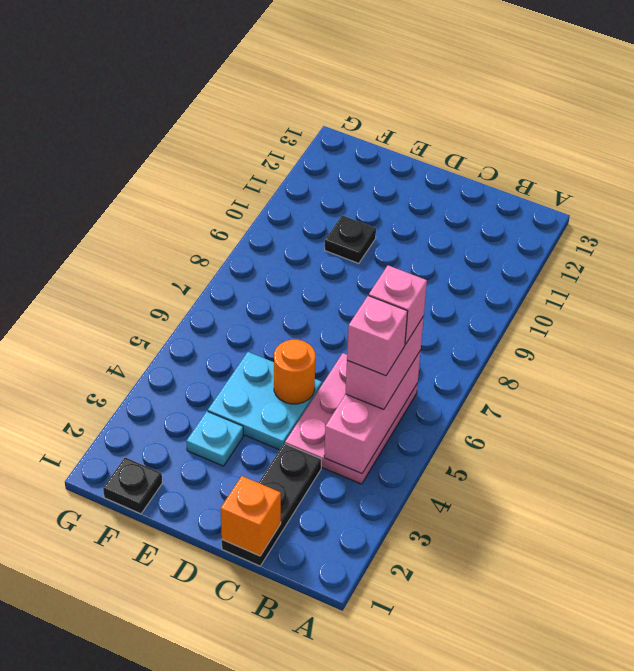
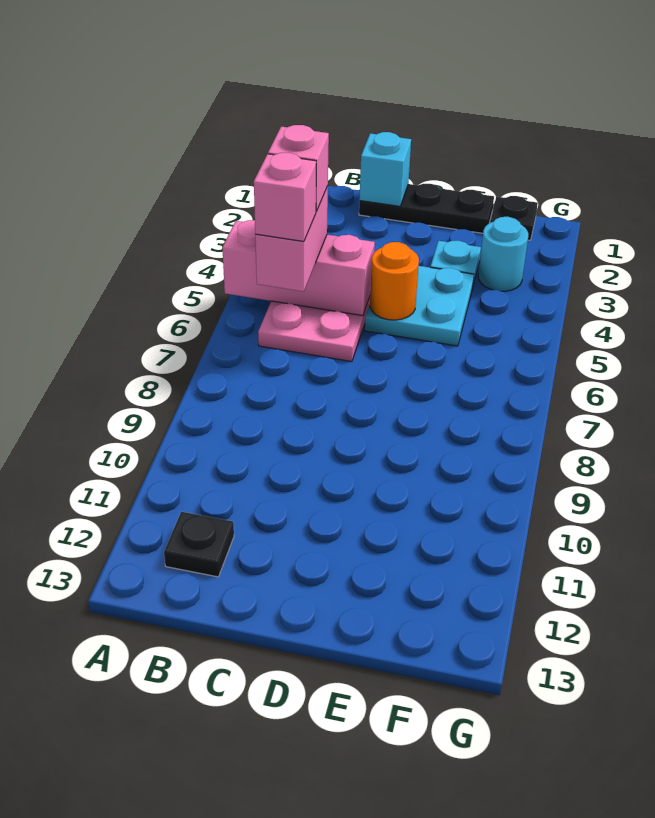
pink brick B4:B6 level 2 -> pink brick A5:C5 level 2
black plate C1:C3 level 1 -> black plate C1:E1 level 1
orange brick C1 level 2 -> cyan brick C1 level 2
black plate E10 level 1 -> black plate B12 level 1
none -> cyan round brick F3 level 1

